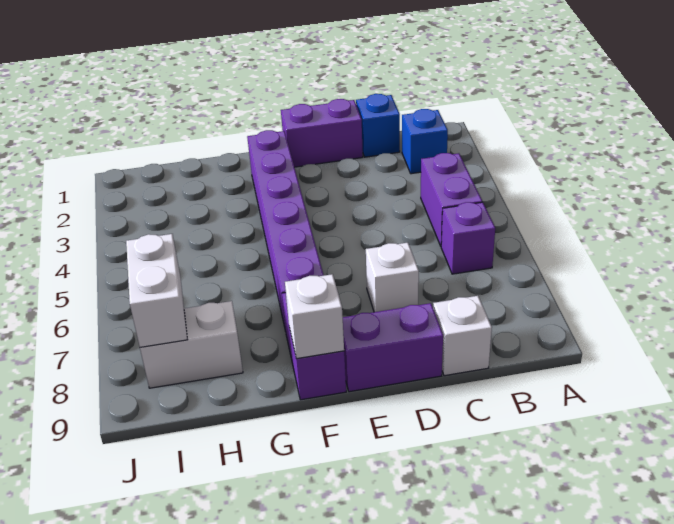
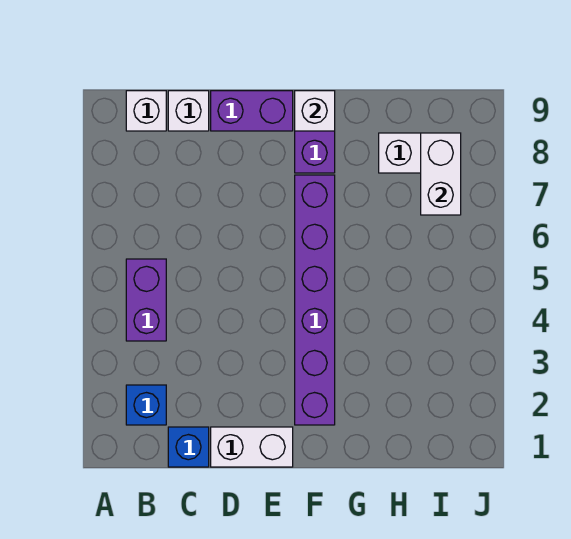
purple brick B6 level 1 -> none
purple brick D1:E1 level 1 -> white brick D1:E1 level 1
white brick D7 level 1 -> white brick B9 level 1

